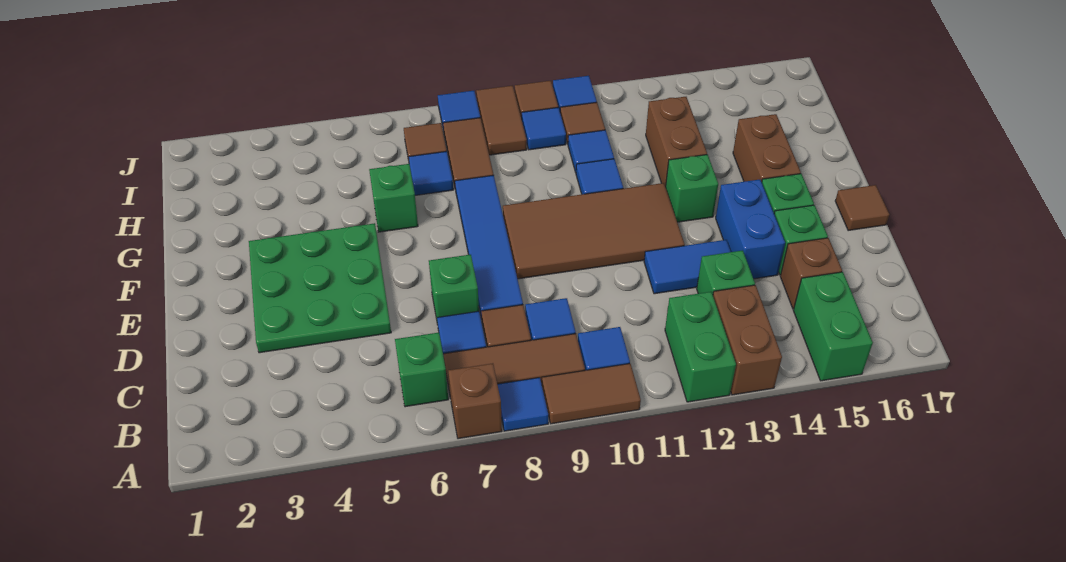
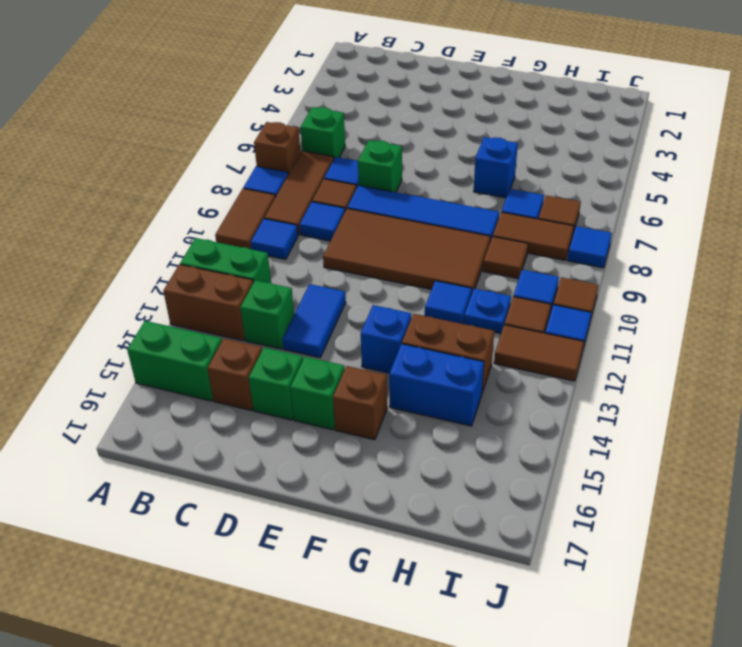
green plate D3:F5 level 1 -> none
blue brick D14:E14 level 1 -> blue brick G14:H14 level 1
brown tile E9:F12 level 1 -> brown tile D9:G10 level 1
brown tile E17 level 1 -> brown tile H9 level 1
green brick F13 level 1 -> blue brick F13 level 1
brown brick F15:G15 level 1 -> brown brick F15 level 1
green brick G6 level 1 -> blue brick G6 level 1
blue tile H11 level 1 -> blue plate H11 level 1
brown tile I9:J9 level 1 -> brown tile I12:J12 level 1

